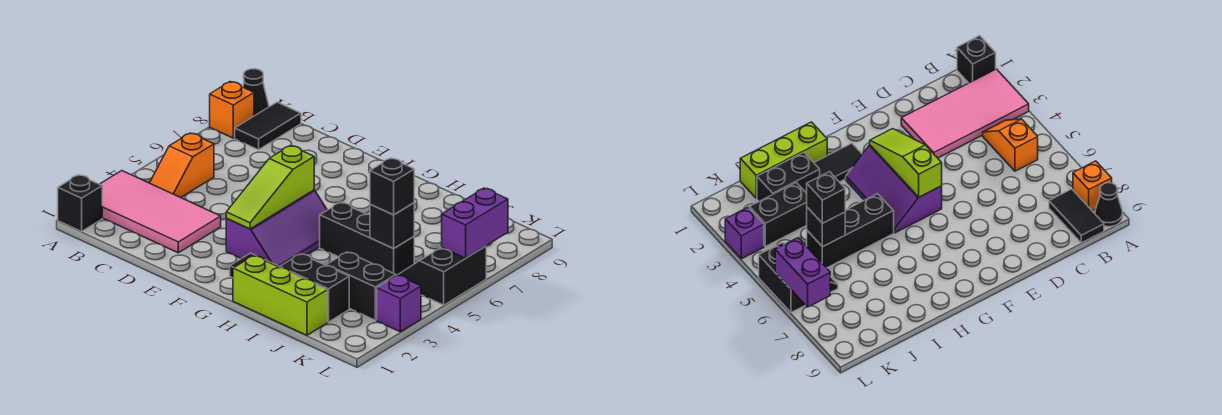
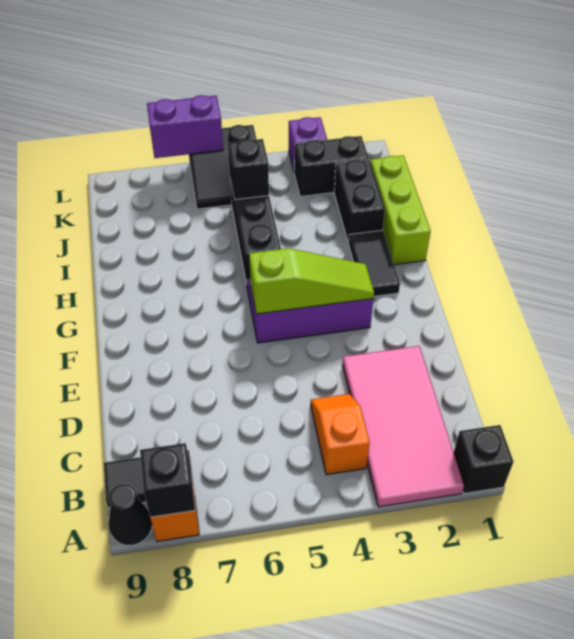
orange slope B4:B5 level 1 top 5 -> orange slope B4:C4 level 1 top B
black brick J3:K3 level 1 -> black brick K2:K3 level 1
black brick J5 level 3 -> black brick A8 level 2

